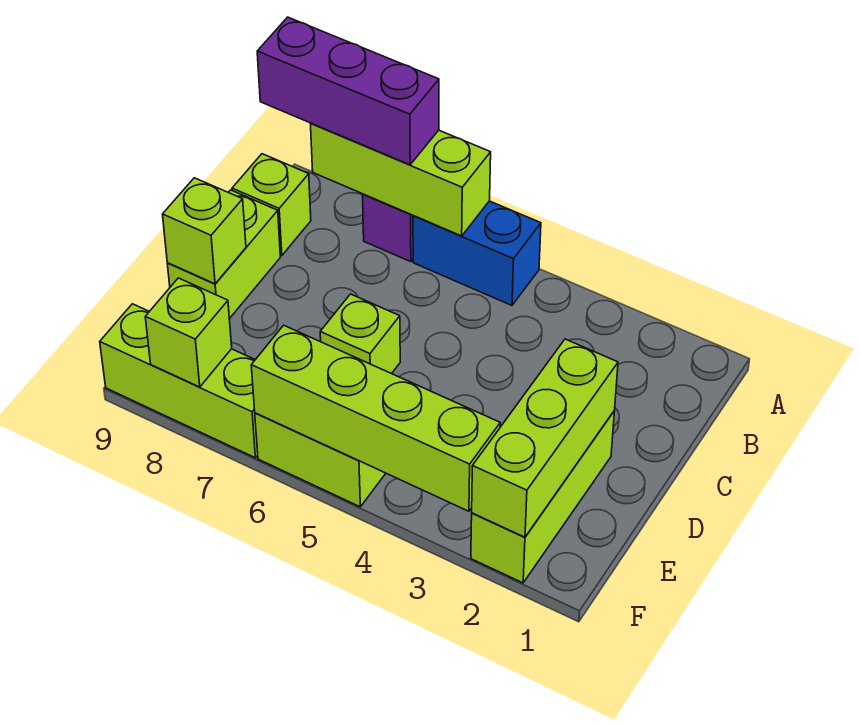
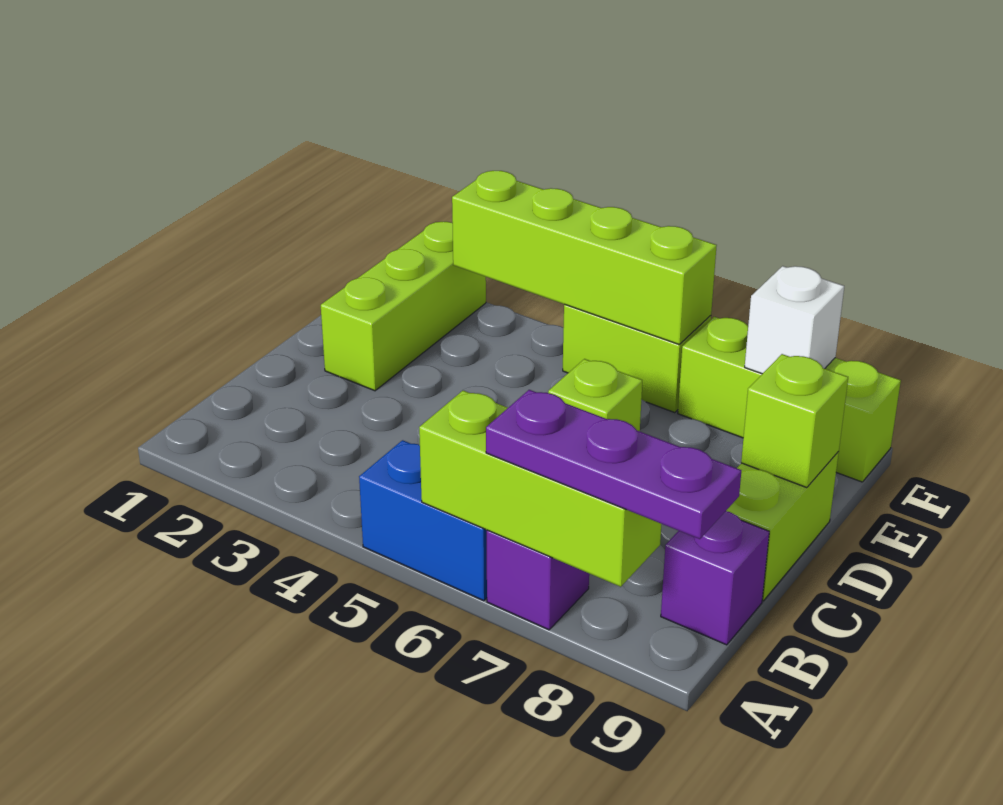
purple brick A7:A9 level 3 -> purple plate A7:A9 level 3
lime brick B9 level 1 -> purple brick B9 level 1
lime brick D2:F2 level 2 -> none
lime brick F8 level 2 -> white brick F8 level 2

